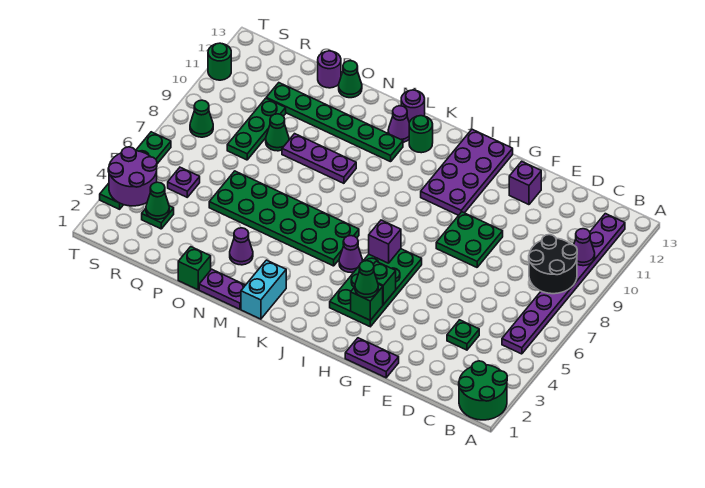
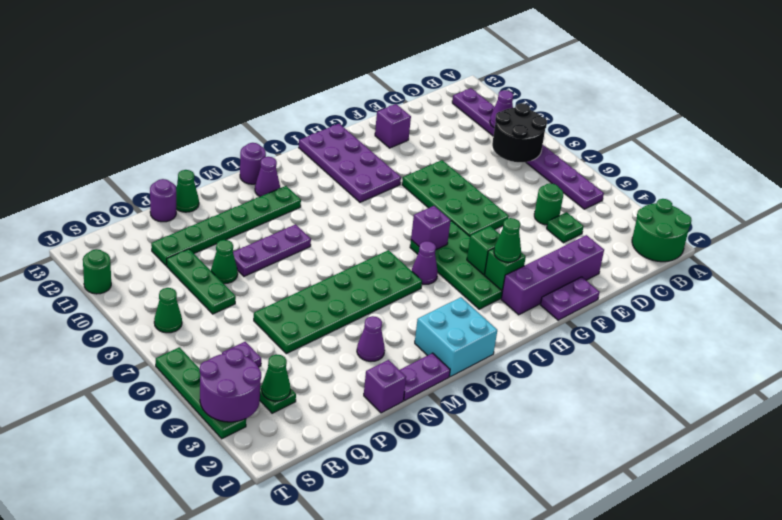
none -> purple brick E2:H2 level 1
green plate F8:G9 level 1 -> green plate F6:G9 level 1
green round brick K12 level 1 -> green round brick D5 level 1
cyan brick L1:L2 level 1 -> cyan brick K1:L2 level 1
green brick O1 level 1 -> purple brick O1 level 1

